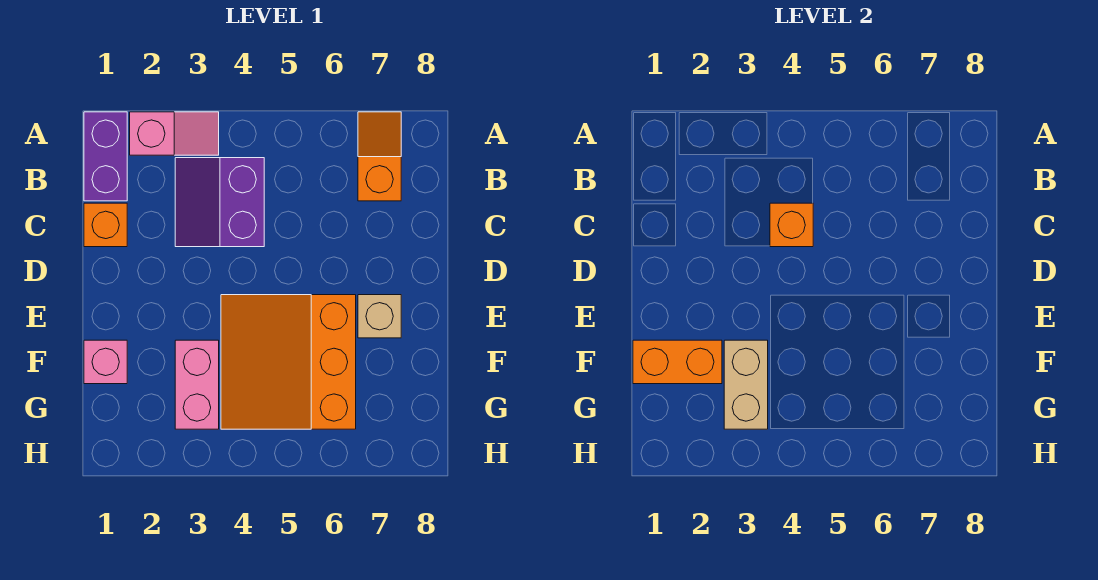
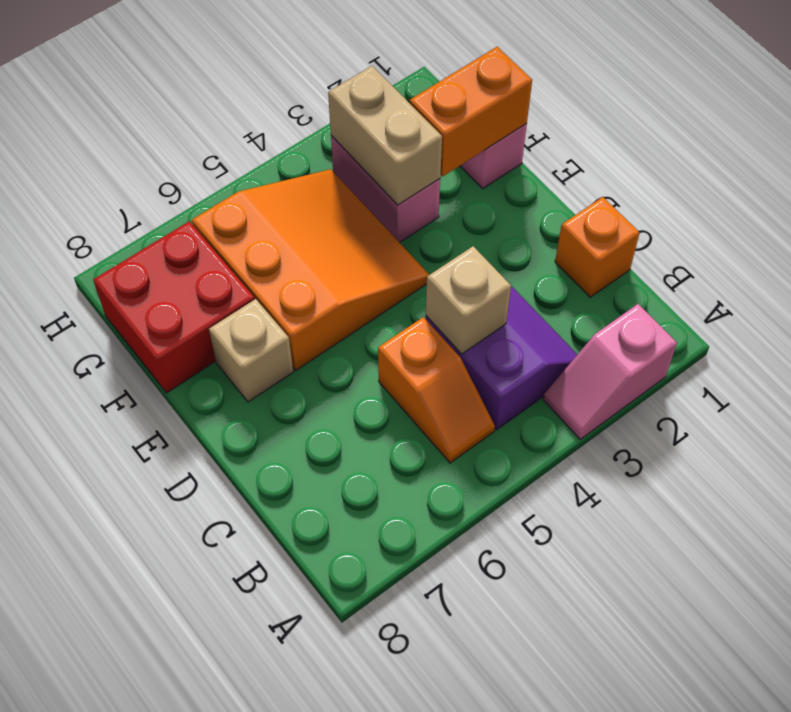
purple brick A1:B1 level 1 -> none
orange slope A7:B7 level 1 top B -> orange slope B5:C5 level 1 top C
orange brick C4 level 2 -> tan brick C4 level 2
none -> red brick F7:G8 level 1

